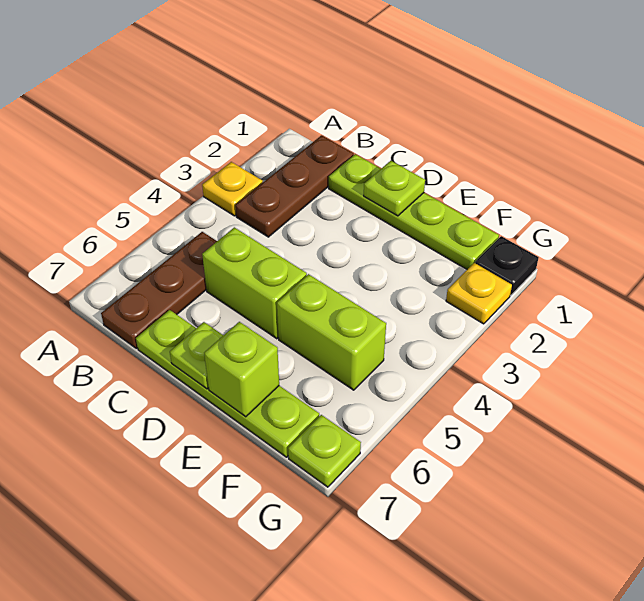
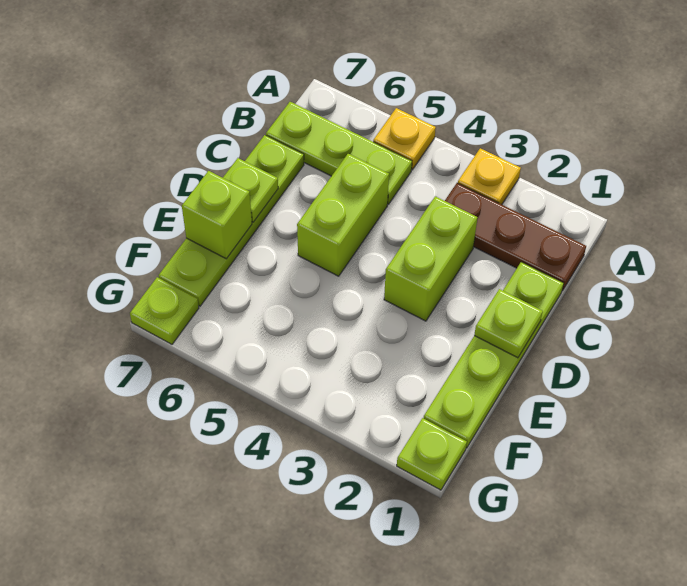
brown plate B5:B7 level 1 -> lime plate B5:B7 level 1
lime brick E5:F5 level 1 -> lime brick C3:D3 level 1
black plate G1 level 1 -> lime plate G1 level 1
yellow plate G2 level 1 -> yellow plate A5 level 1

